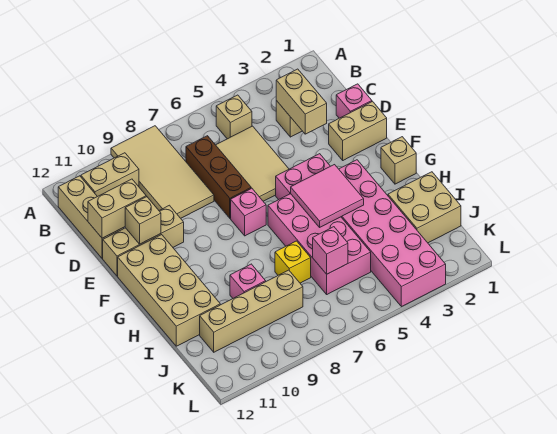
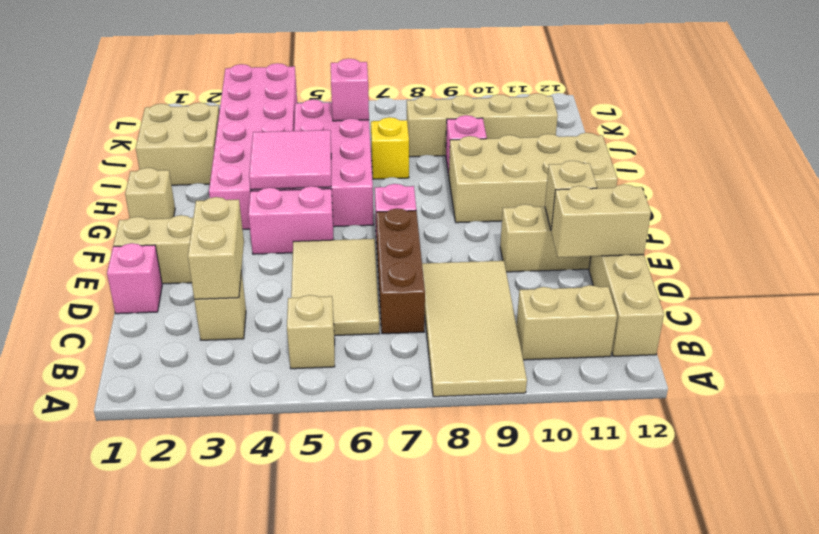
tan brick F11:I12 level 1 -> tan brick G9:H12 level 1

